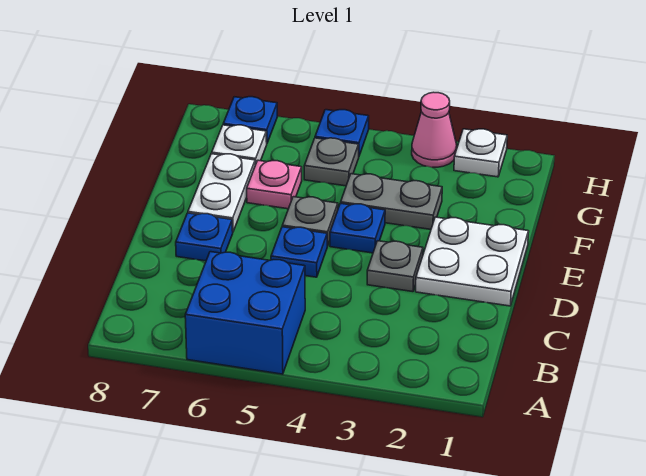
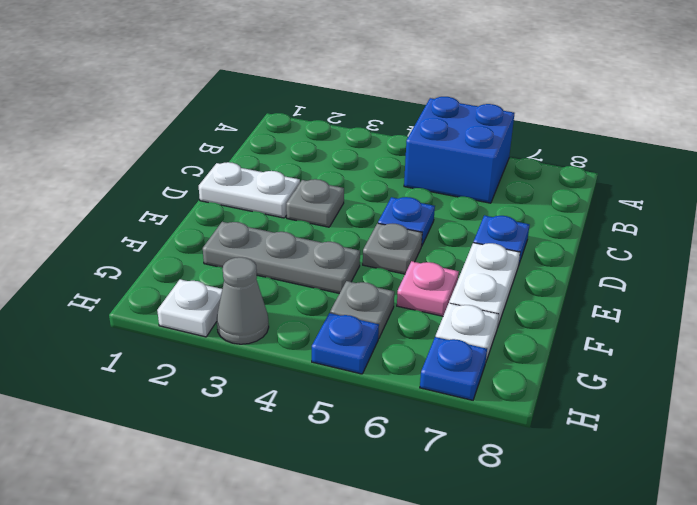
white plate D1:E2 level 1 -> white plate D1:D2 level 1
blue plate E4 level 1 -> none
grey plate F3:F4 level 1 -> grey plate F2:F4 level 1
pink cone H3 level 1 -> grey cone H3 level 1

